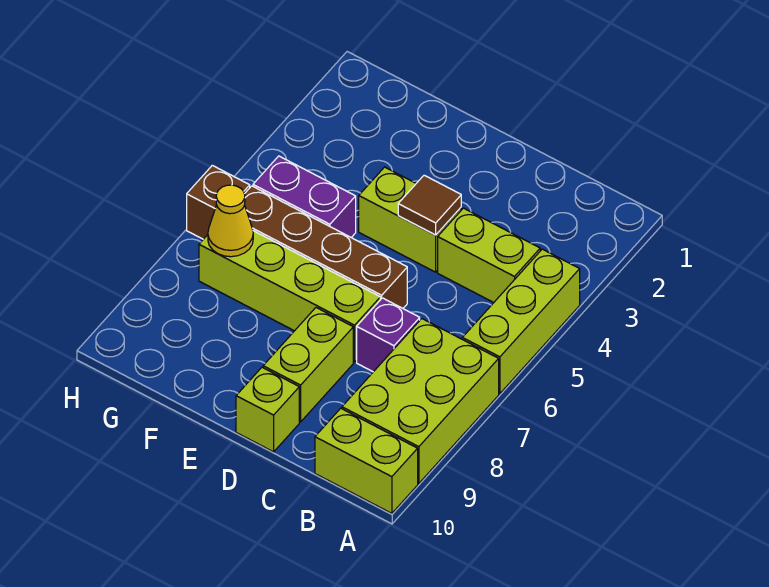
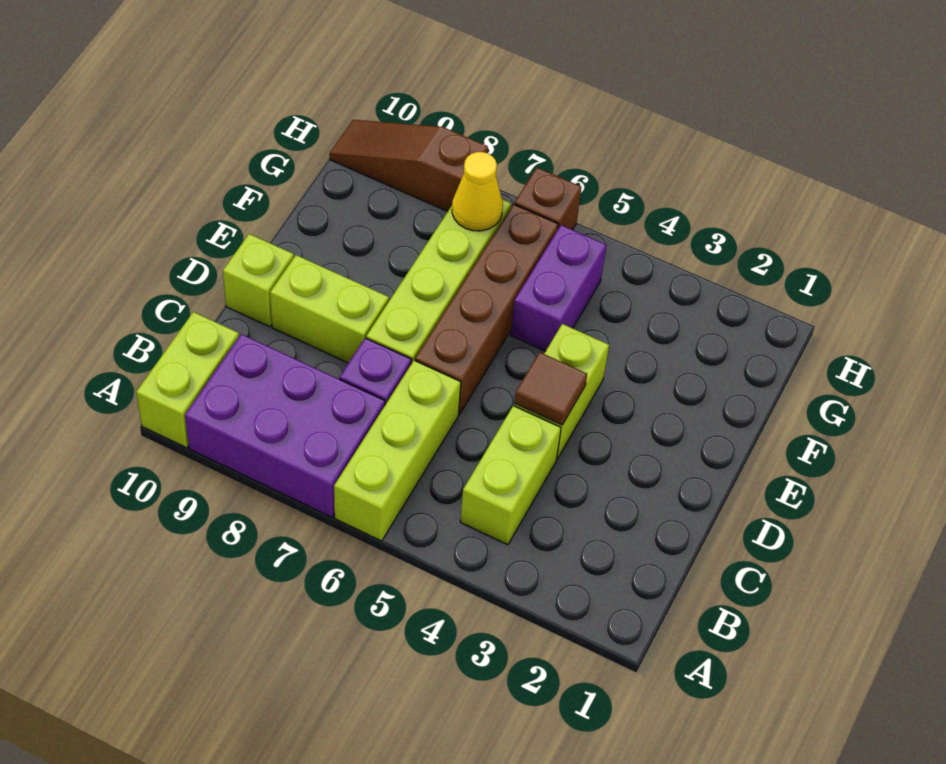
lime brick A4:A6 level 1 -> lime brick A6:C6 level 1
lime brick A7:B9 level 1 -> purple brick A7:B9 level 1
none -> brown slope H8:H10 level 1 top 8

